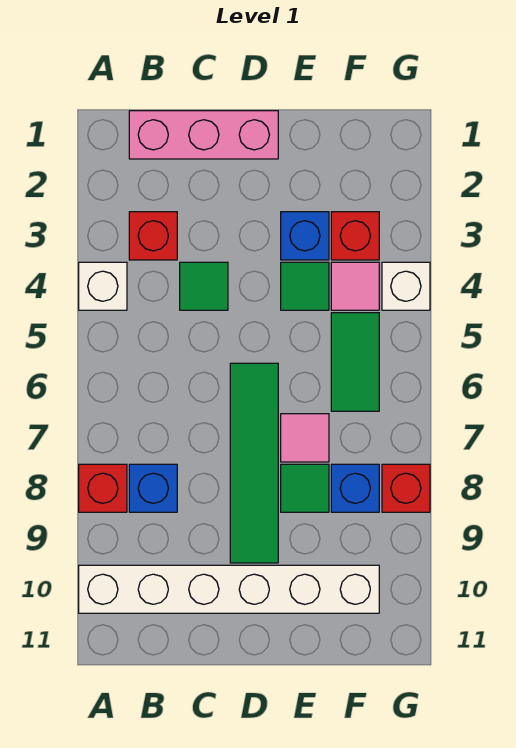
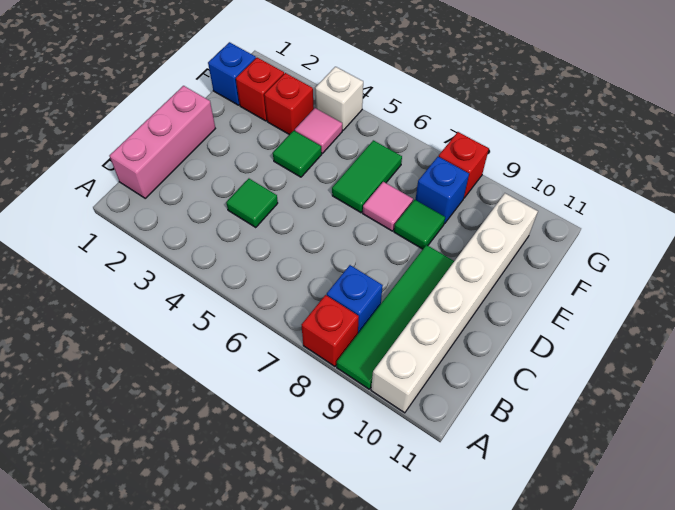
white brick A4 level 1 -> none
red brick B3 level 1 -> red brick F2 level 1
green tile D6:D9 level 1 -> green tile A9:D9 level 1
blue brick E3 level 1 -> blue brick F1 level 1
green tile F5:F6 level 1 -> green tile E6:F6 level 1

